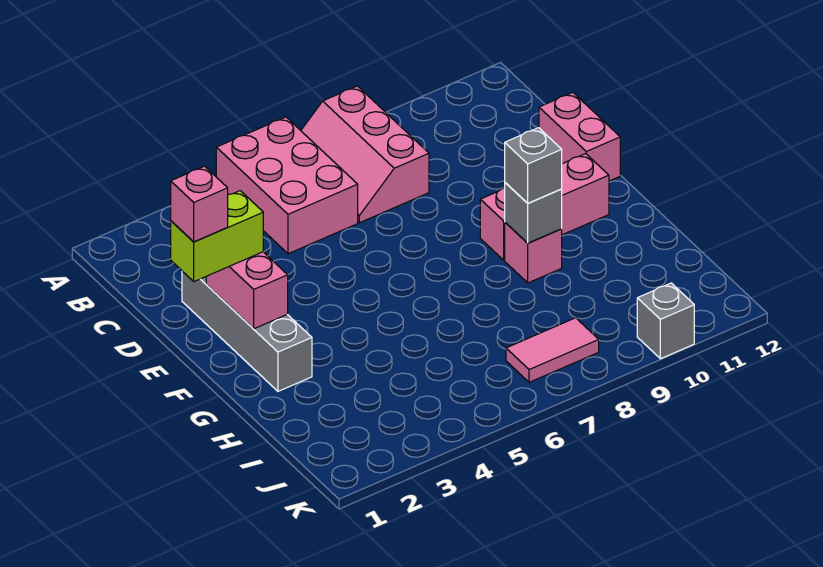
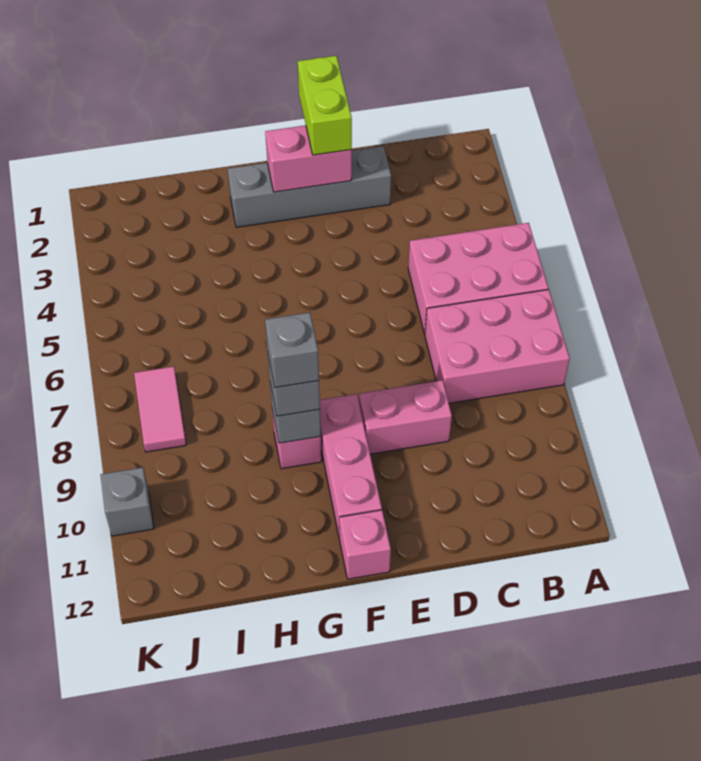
pink slope A7:C8 level 1 top 8 -> pink brick A7:C8 level 1
pink brick D12:E12 level 1 -> pink brick D9:E9 level 1
pink brick E1 level 4 -> pink brick F12 level 1
none -> grey brick G9 level 4

